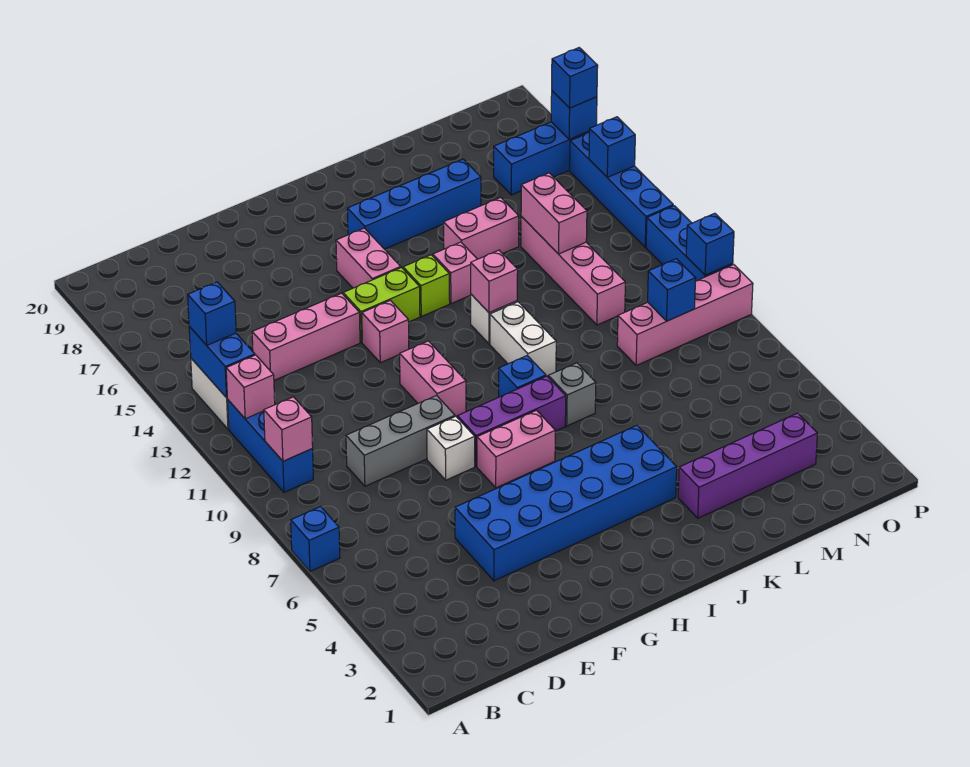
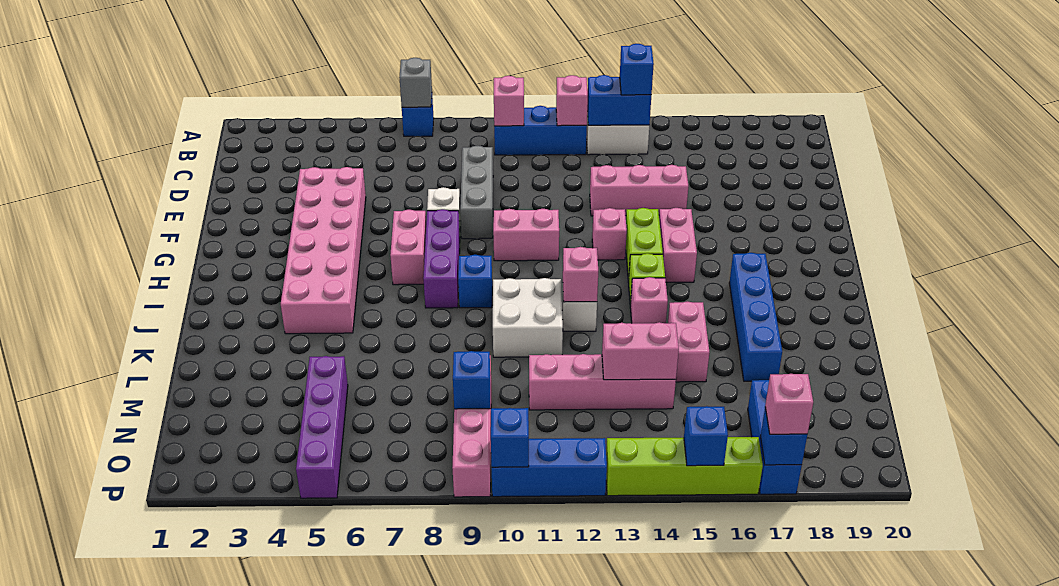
pink brick D14:F14 level 1 -> pink brick E13:E15 level 1
blue brick E4:J5 level 1 -> pink brick E4:J5 level 1
pink brick H15:H16 level 1 -> pink brick G15:H15 level 1
grey brick J8 level 1 -> grey brick A7 level 2
white brick J10:J11 level 1 -> white brick J10:K11 level 1
purple brick K3:N3 level 1 -> purple brick M5:P5 level 1
blue brick P13:P16 level 1 -> lime brick P13:P16 level 1
blue brick P17 level 3 -> pink brick P17 level 3

